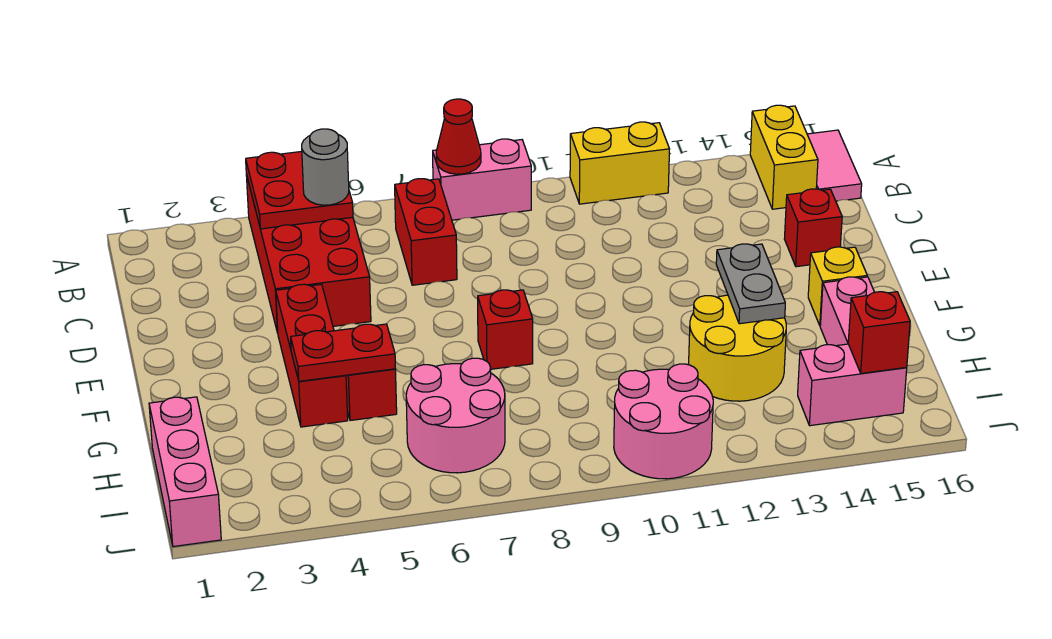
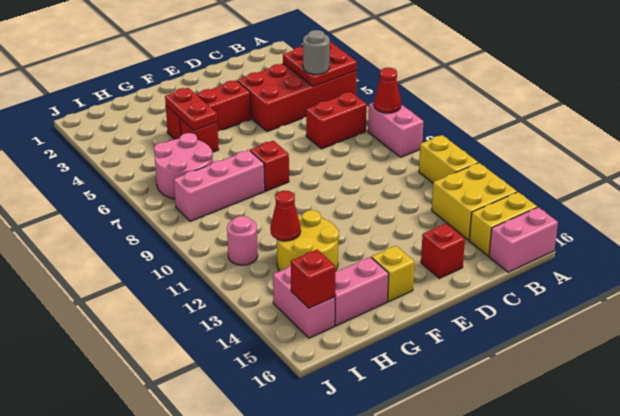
none -> yellow brick A13:B14 level 1
pink tile A16:B16 level 1 -> pink brick A16:B16 level 1
grey plate F13:G13 level 2 -> none
pink brick H1:J1 level 1 -> pink brick G8:I8 level 1
none -> red cone H12 level 2
pink round brick I10:J11 level 1 -> pink round brick I11 level 1

